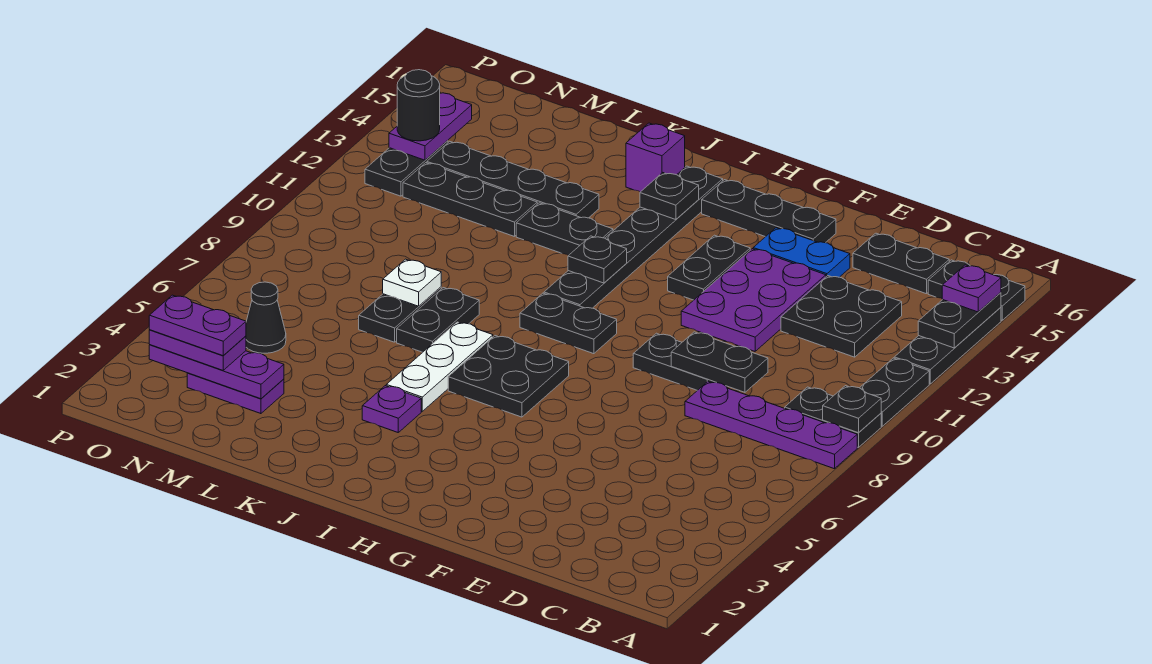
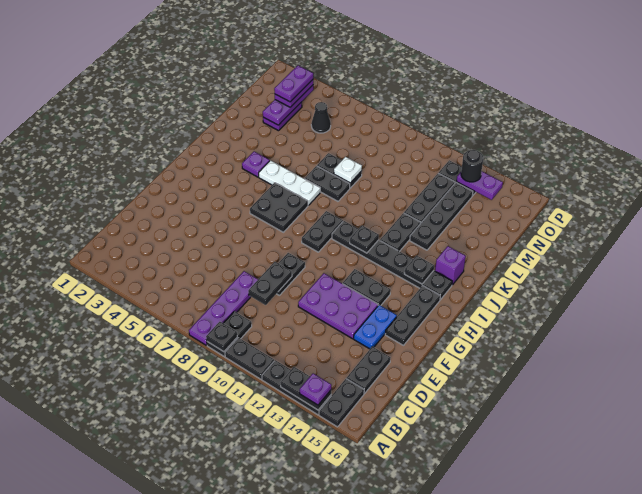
black plate C12:D13 level 1 -> none

